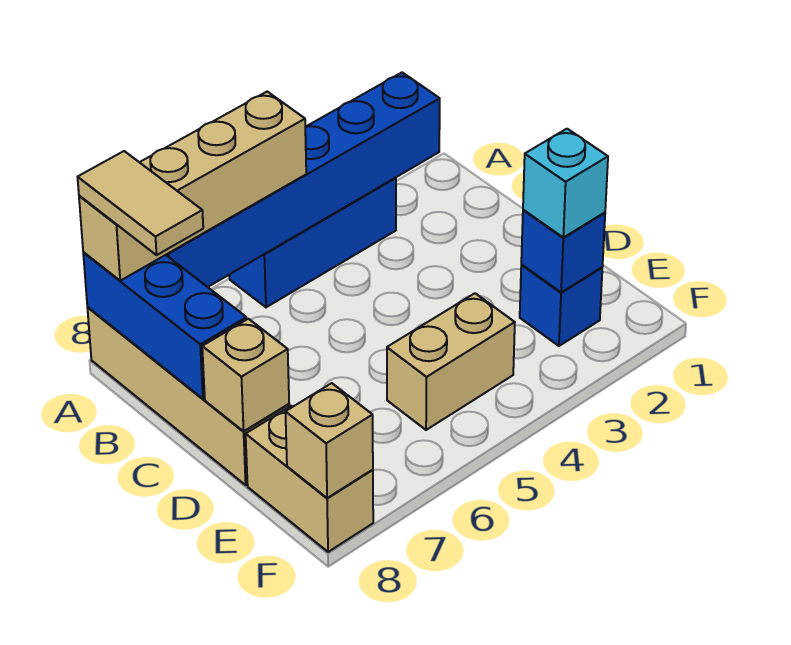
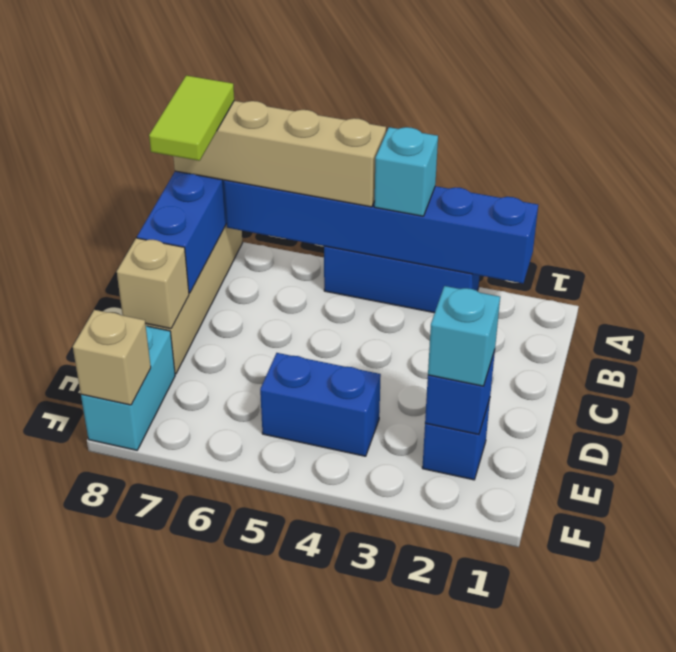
none -> cyan brick A4 level 3
tan tile A8:B8 level 4 -> lime tile A8:B8 level 4
tan brick E4:E5 level 1 -> blue brick E4:E5 level 1
tan brick E8:F8 level 1 -> cyan brick E8:F8 level 1

